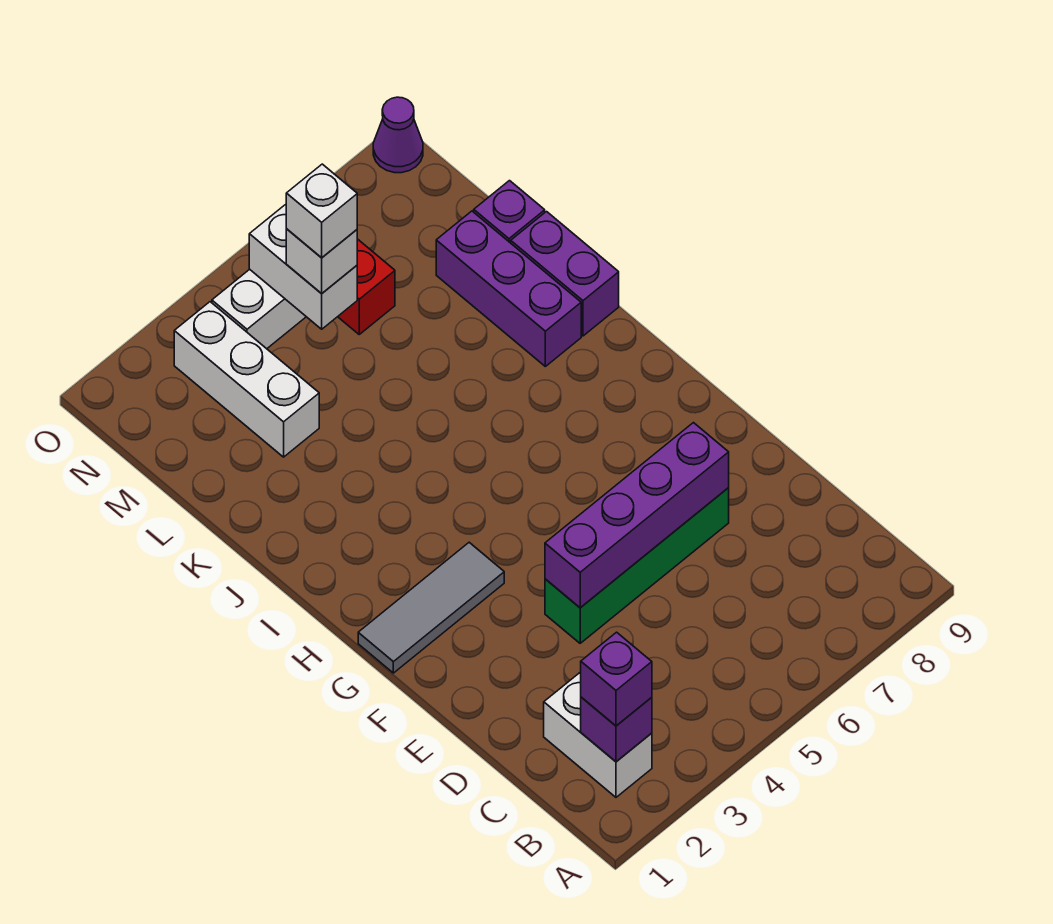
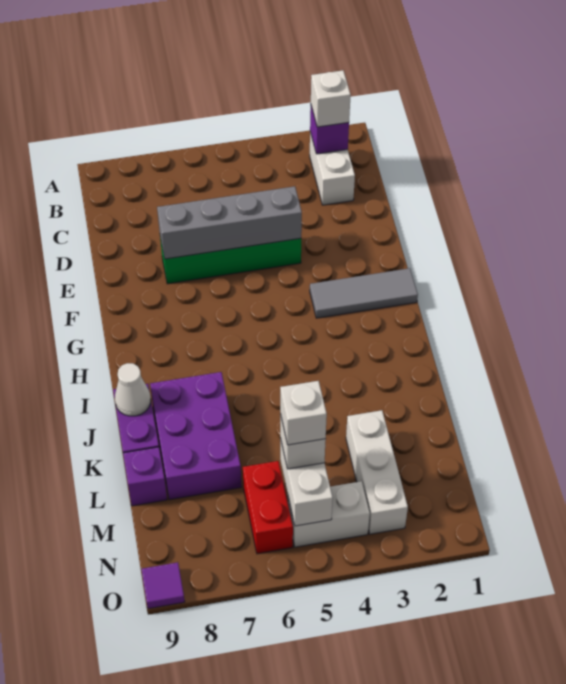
purple brick B2 level 3 -> white brick B2 level 3
purple brick E4:E7 level 2 -> grey brick E4:E7 level 2
purple brick J8:L8 level 1 -> purple brick J7:L8 level 1
none -> white cone J9 level 2
purple cone O9 level 1 -> purple tile O9 level 1

